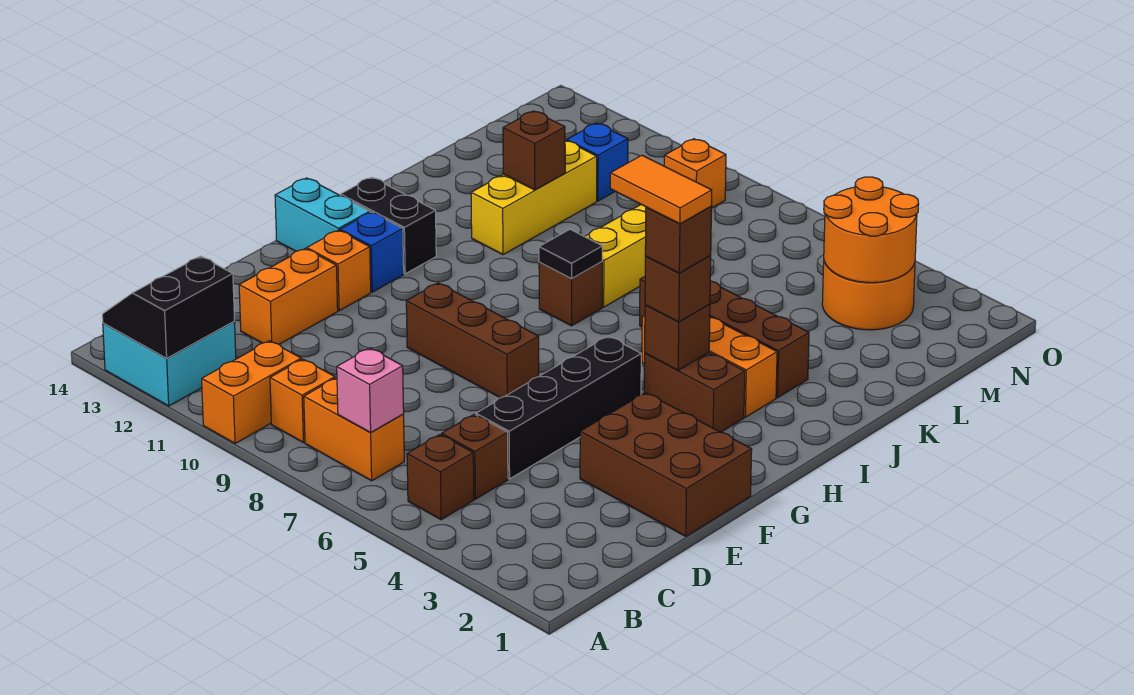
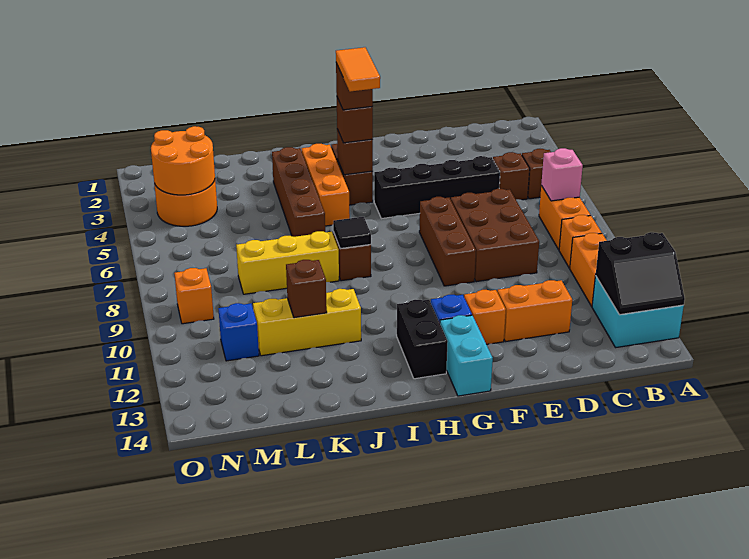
orange brick A10:B10 level 1 -> orange brick B10:B11 level 1
brown brick E1:F3 level 1 -> brown brick D7:E9 level 1

